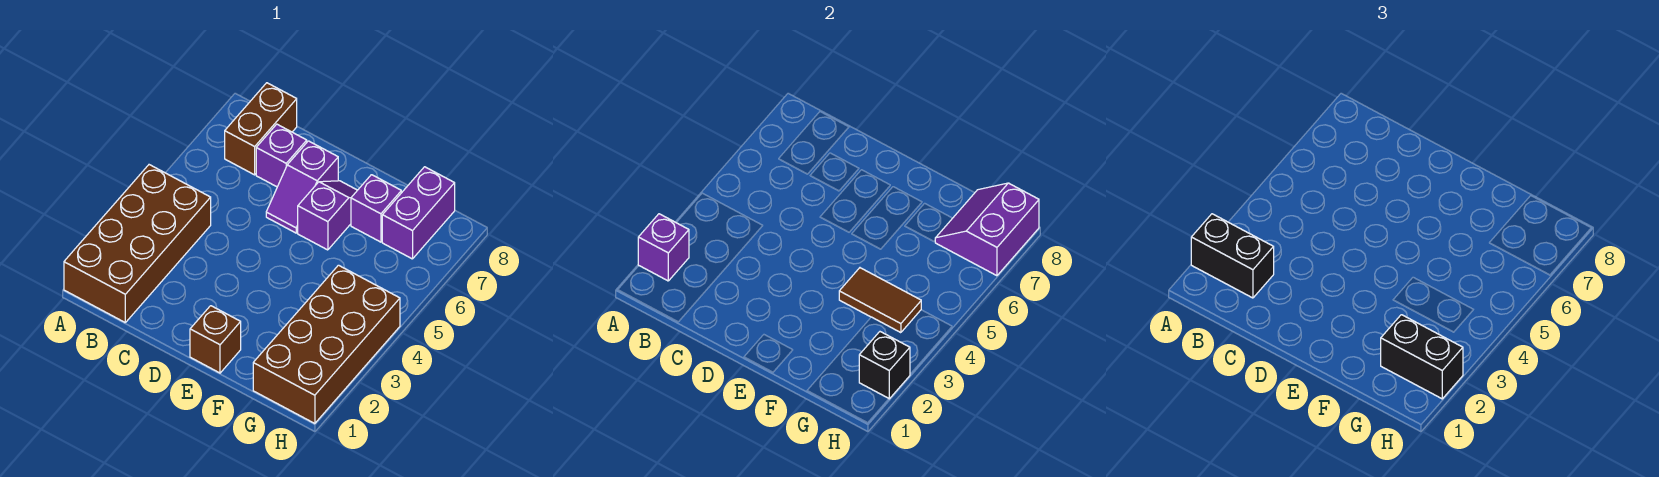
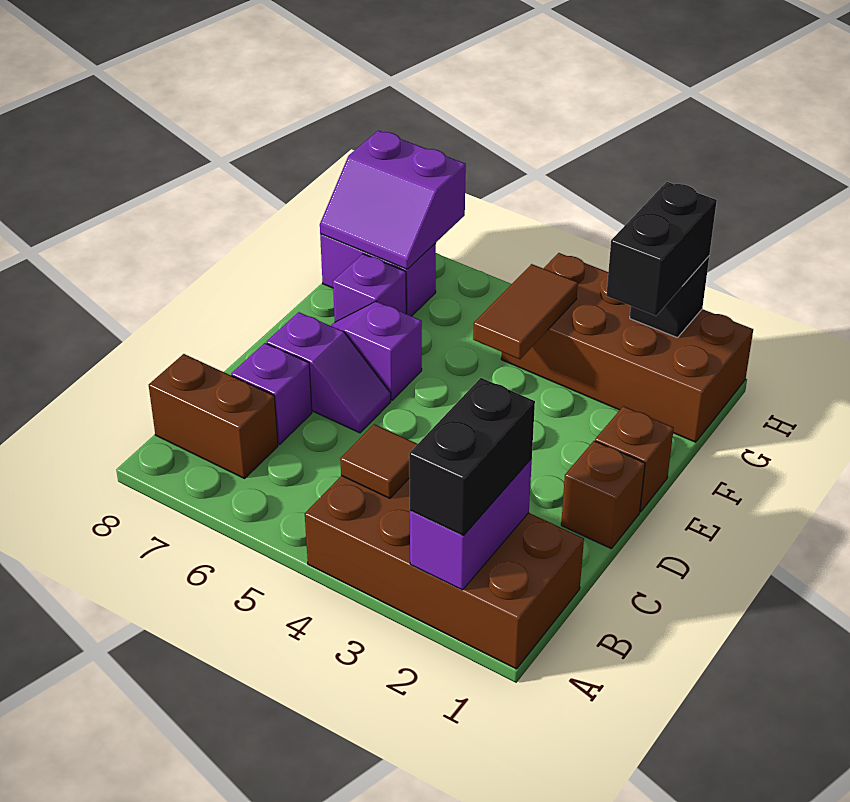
purple brick A2 level 2 -> purple brick A2:B2 level 2
none -> brown tile B4 level 2
none -> brown brick D1 level 1

